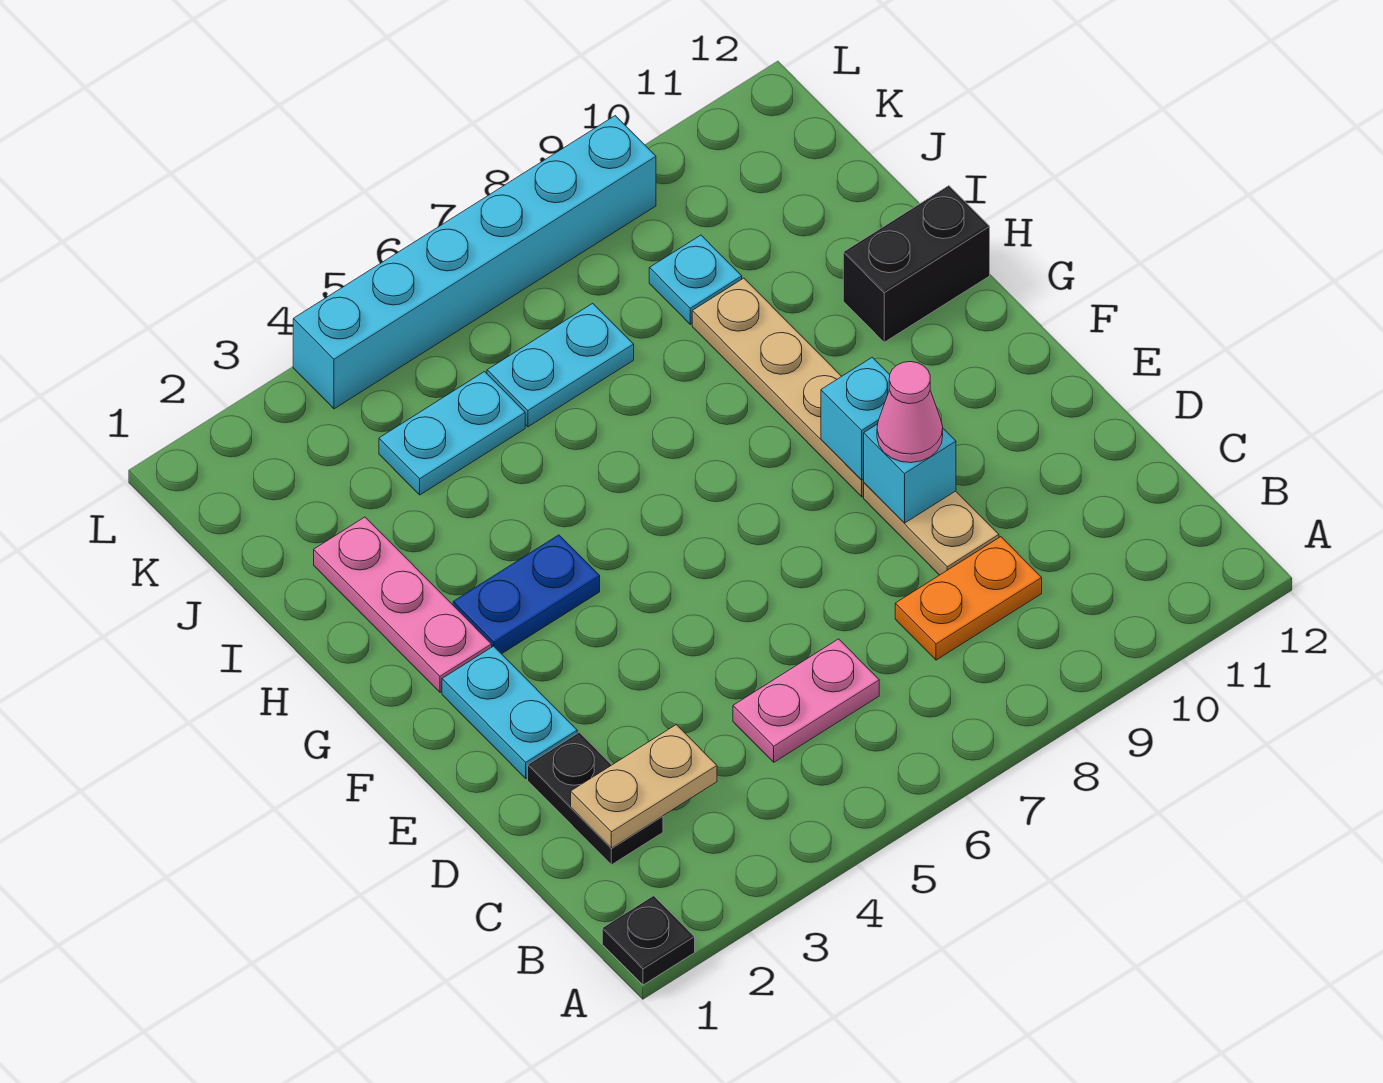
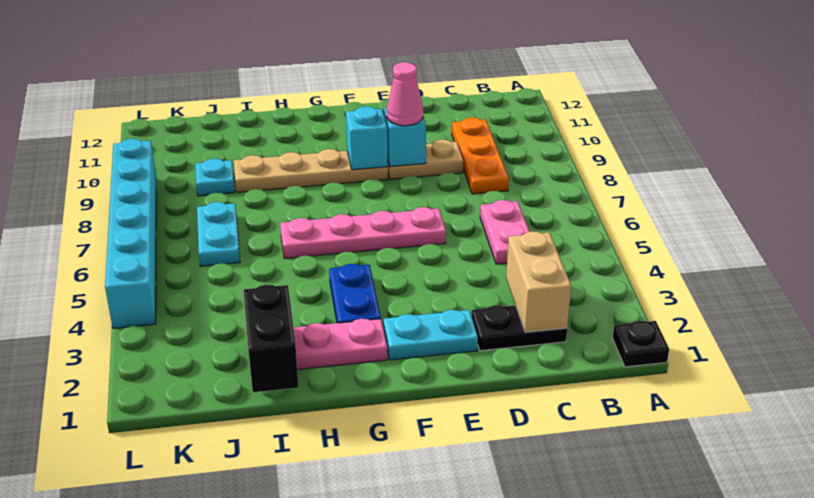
tan plate C2:C3 level 2 -> tan brick C2:C3 level 2
orange plate C8:C9 level 1 -> orange plate C8:C10 level 1
none -> pink plate E6:H6 level 1
black brick H11:H12 level 1 -> black brick I1:I2 level 2
cyan plate J4:J5 level 1 -> none

